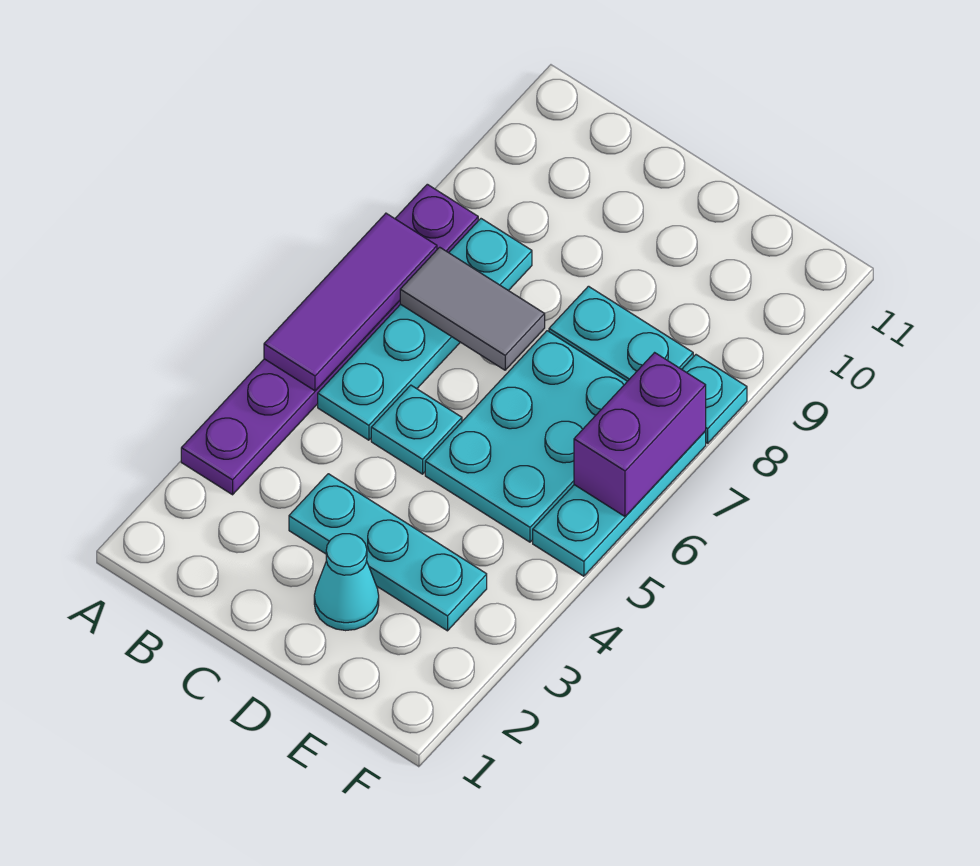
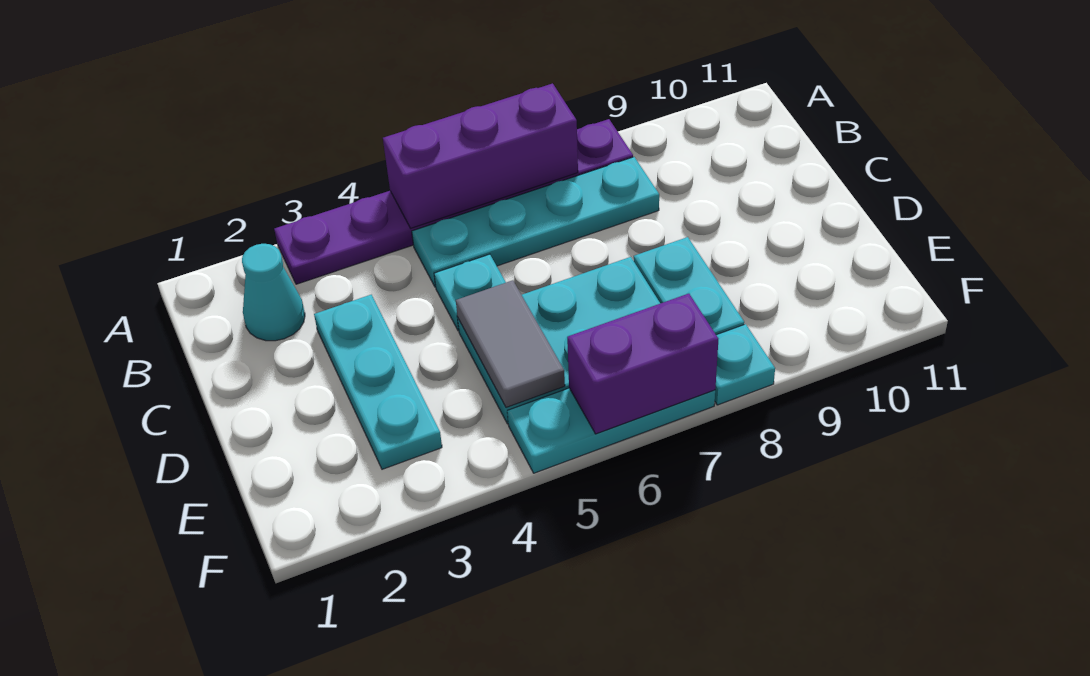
purple tile A5:A7 level 2 -> purple brick A5:A7 level 2
grey tile B7:C7 level 2 -> grey tile D5:E5 level 2
cyan cone D2 level 1 -> cyan cone B2 level 1

